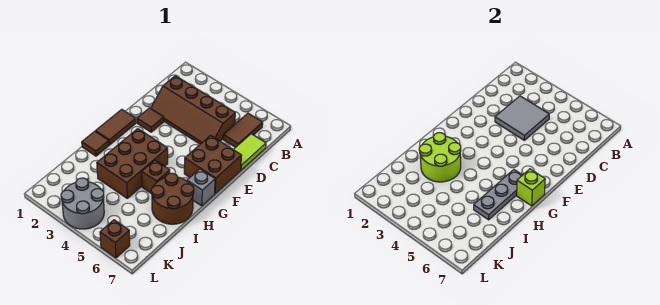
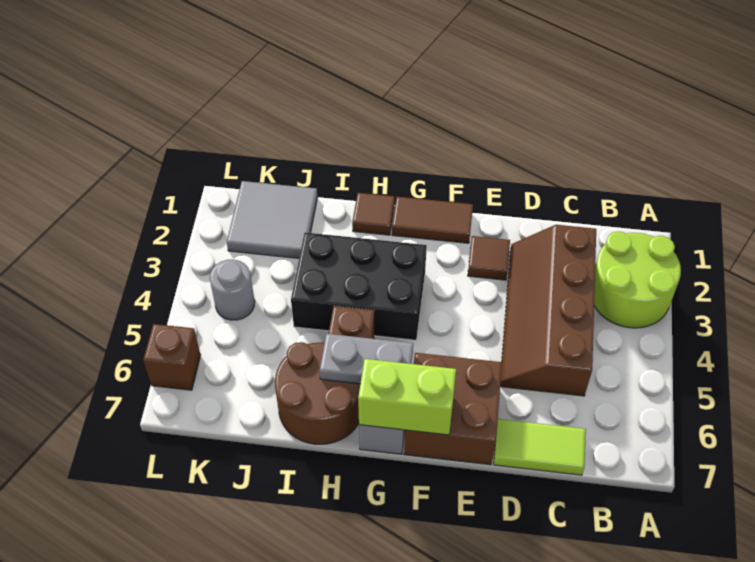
brown tile B6:C6 level 1 -> none
grey tile C3:D4 level 2 -> grey tile J1:K2 level 1
brown brick G3:I4 level 1 -> black brick G3:I4 level 1
grey plate G6:I6 level 2 -> grey plate G6:H6 level 2
lime brick G7 level 2 -> lime brick F7:G7 level 2
lime round brick H2:I3 level 2 -> lime round brick A2:B3 level 1
grey round brick K3:L4 level 1 -> grey round brick K4 level 1

